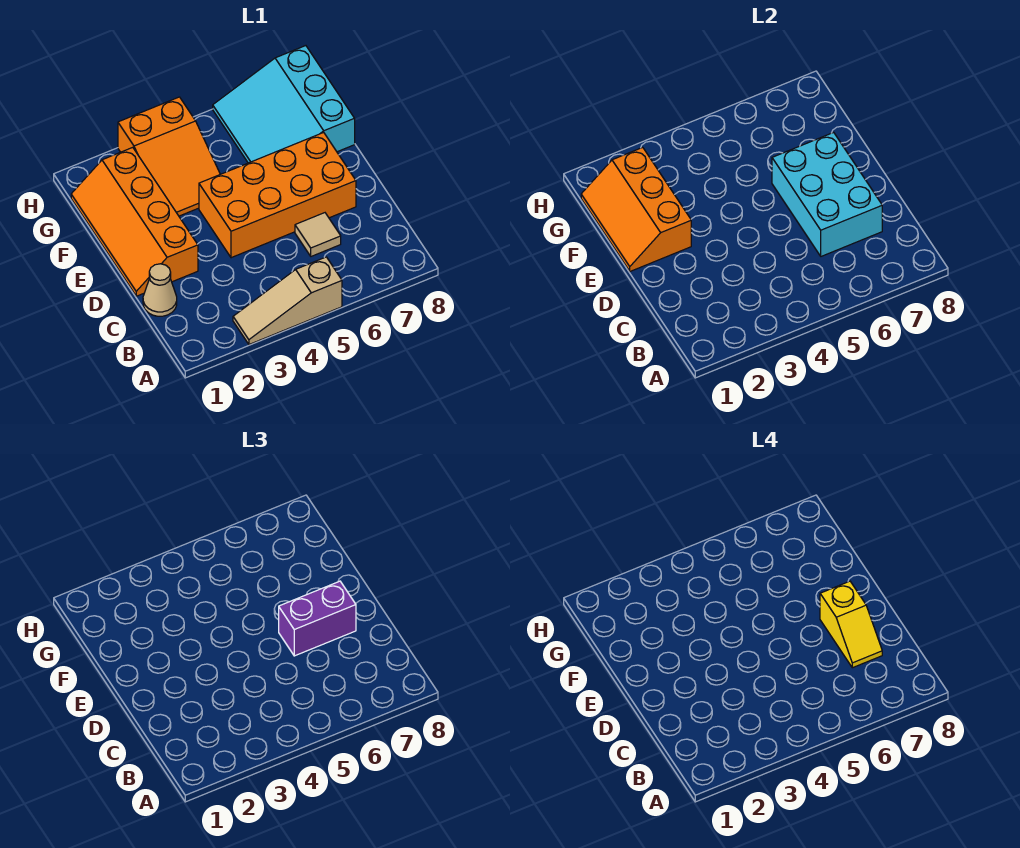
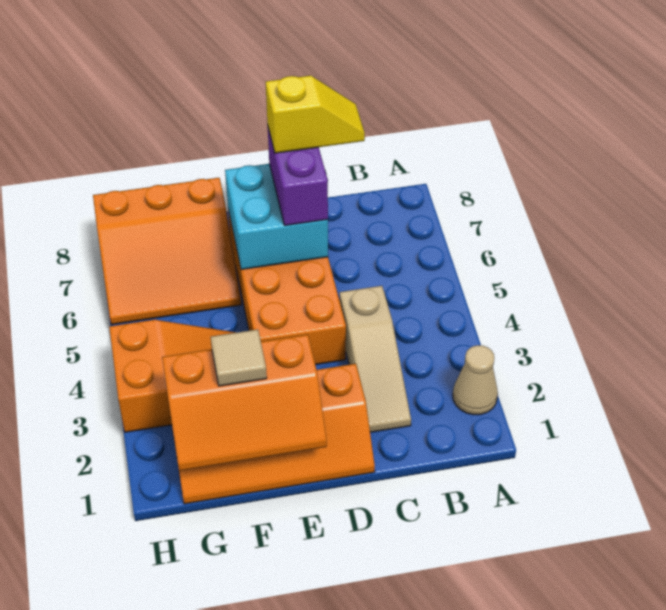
tan slope A3:A5 level 1 top 5 -> tan slope C2:C4 level 1 top 4
tan cone C1 level 1 -> tan cone A2 level 1
tan tile C6 level 1 -> tan tile F2 level 3
cyan brick C6:E7 level 2 -> cyan brick D6:E7 level 2
cyan slope F6:H8 level 1 top 8 -> orange slope F6:H8 level 1 top 8

